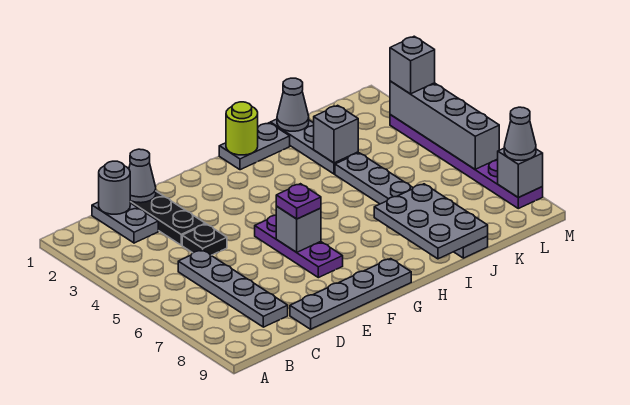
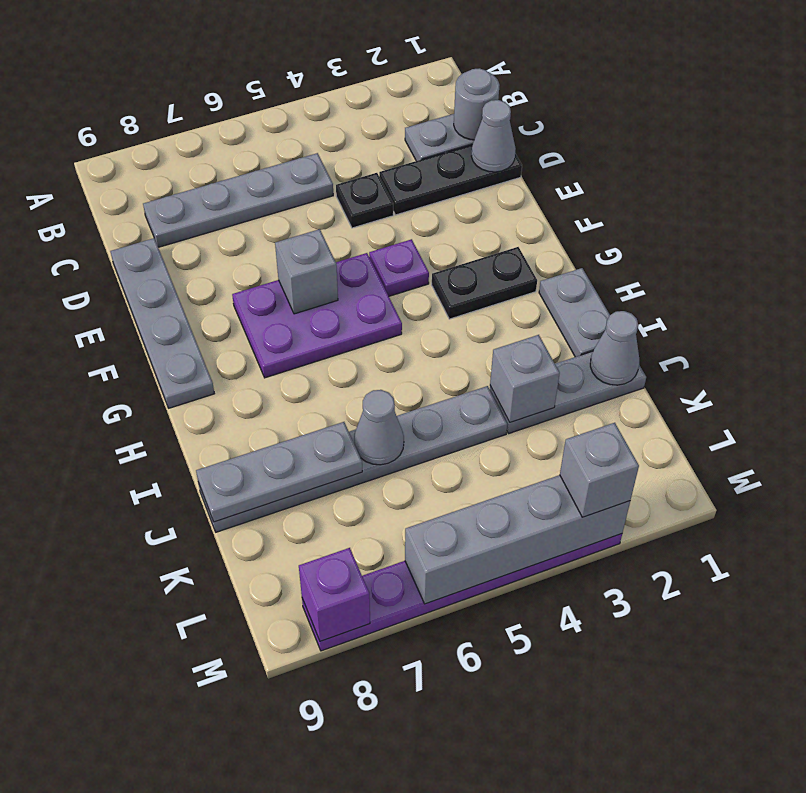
purple plate F5:F7 level 1 -> purple plate F5:G7 level 1
purple plate F6 level 3 -> purple plate F4 level 1
none -> black plate G2:G3 level 1
lime round brick H1 level 2 -> none
grey plate I7:J9 level 2 -> grey plate J7:J9 level 2
grey brick M8 level 2 -> purple brick M8 level 2
grey cone M8 level 3 -> grey cone J6 level 2

